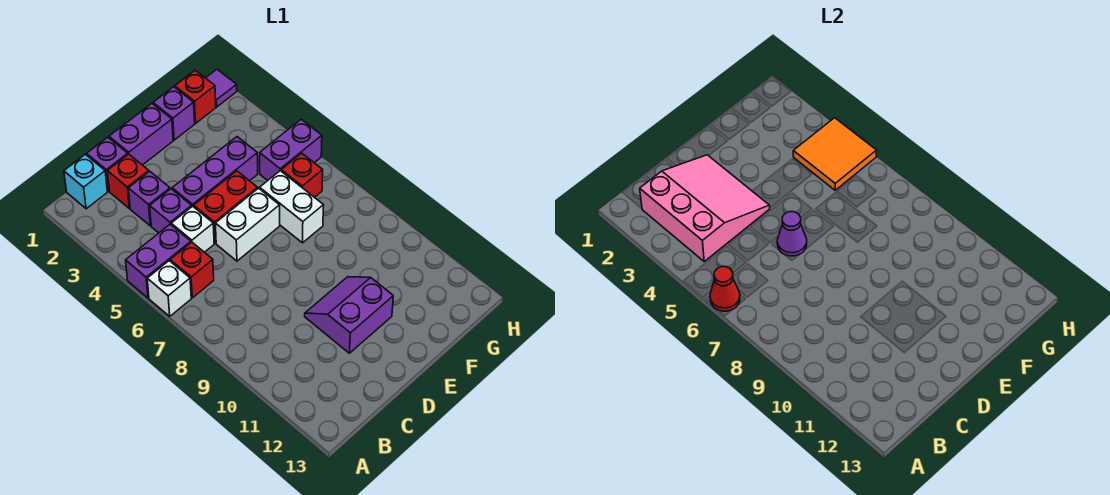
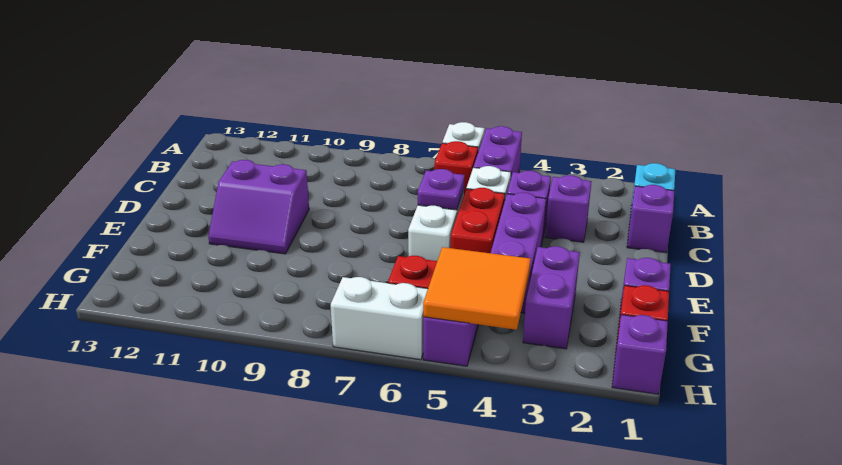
red cone A6 level 2 -> none
pink slope B2:D4 level 2 top B -> none
red brick C2 level 1 -> none
purple brick D1:E1 level 1 -> purple brick F3:G3 level 1
purple cone D6 level 2 -> purple plate D6 level 2
purple slope D10:E11 level 1 top 11 -> purple slope D10:E11 level 1 top D
white brick F6:F7 level 1 -> white brick H6:H7 level 1
purple tile H1 level 1 -> purple brick H1 level 1

